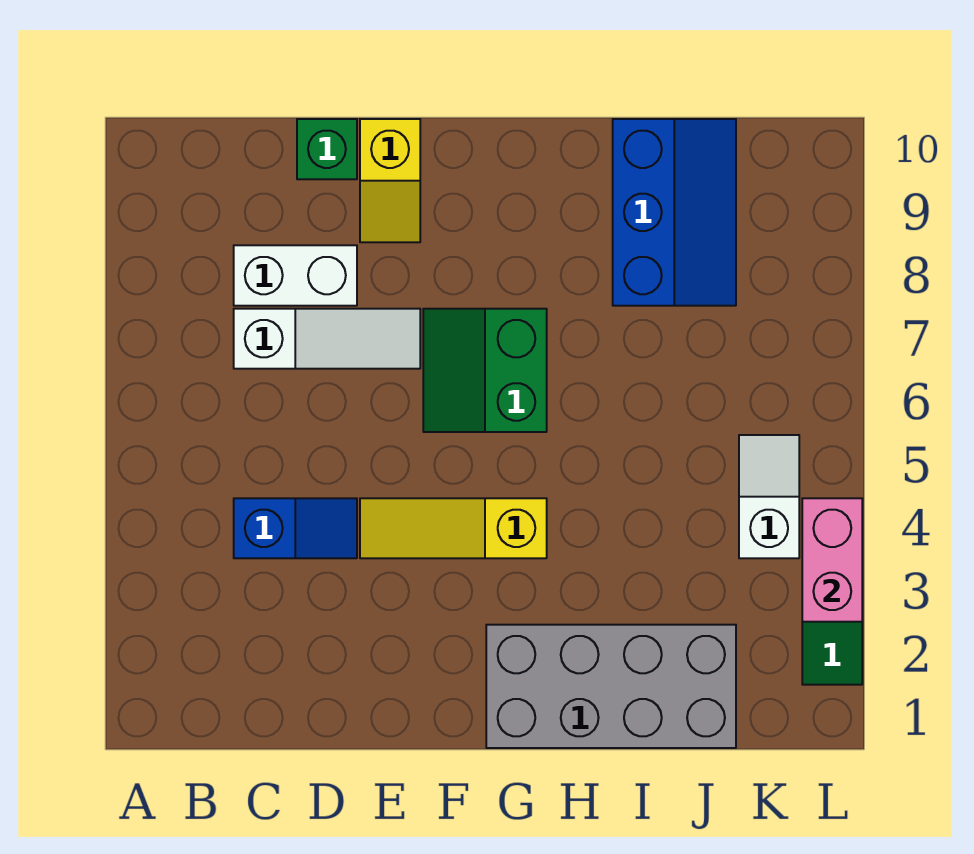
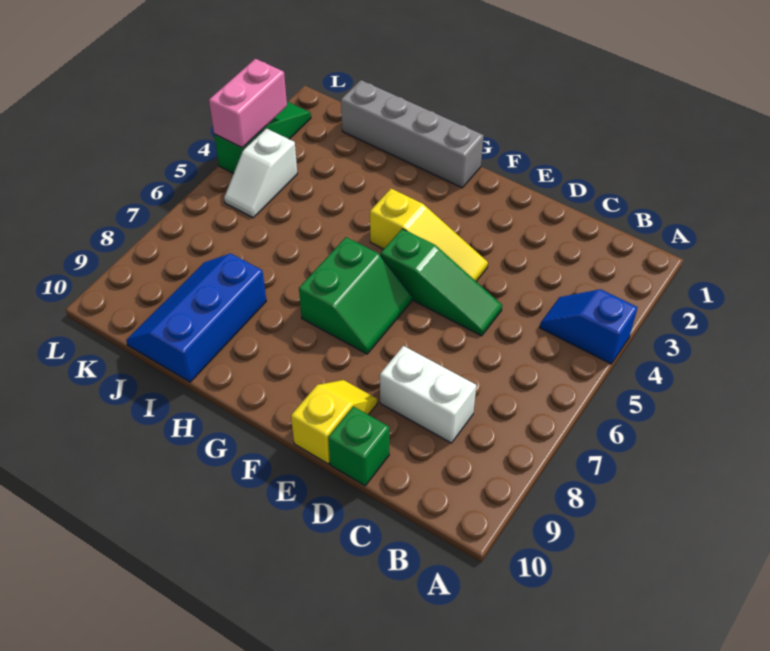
blue slope C4:D4 level 1 top C -> blue slope A4:B4 level 1 top A
white slope C7:E7 level 1 top C -> none
none -> green slope D5:F5 level 1 top F
grey brick G1:J2 level 1 -> grey brick G1:J1 level 1

